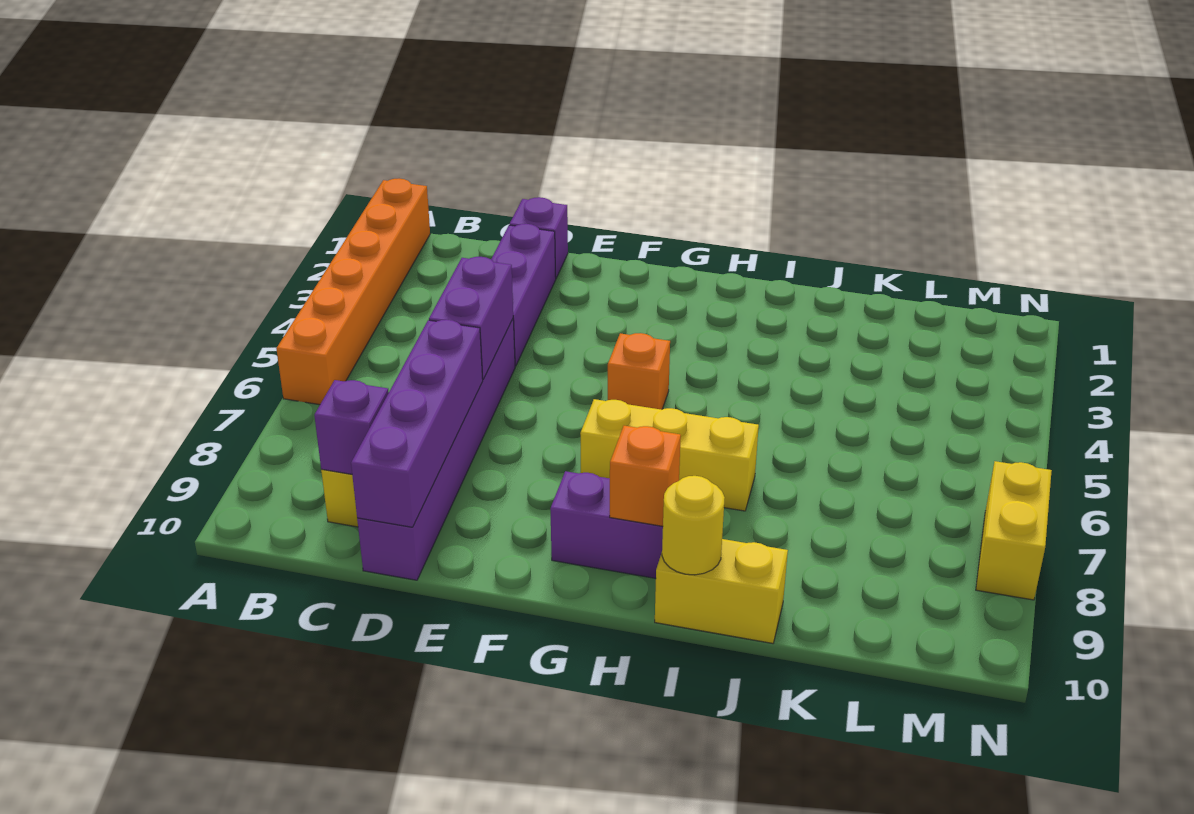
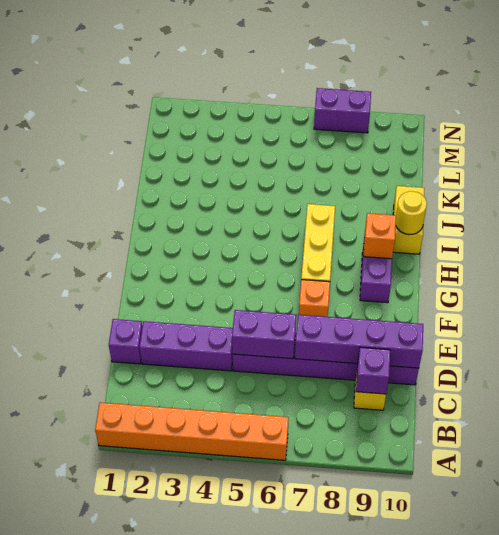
orange brick G5 level 1 -> orange brick F7 level 1
yellow brick N7:N8 level 1 -> purple brick N7:N8 level 1

